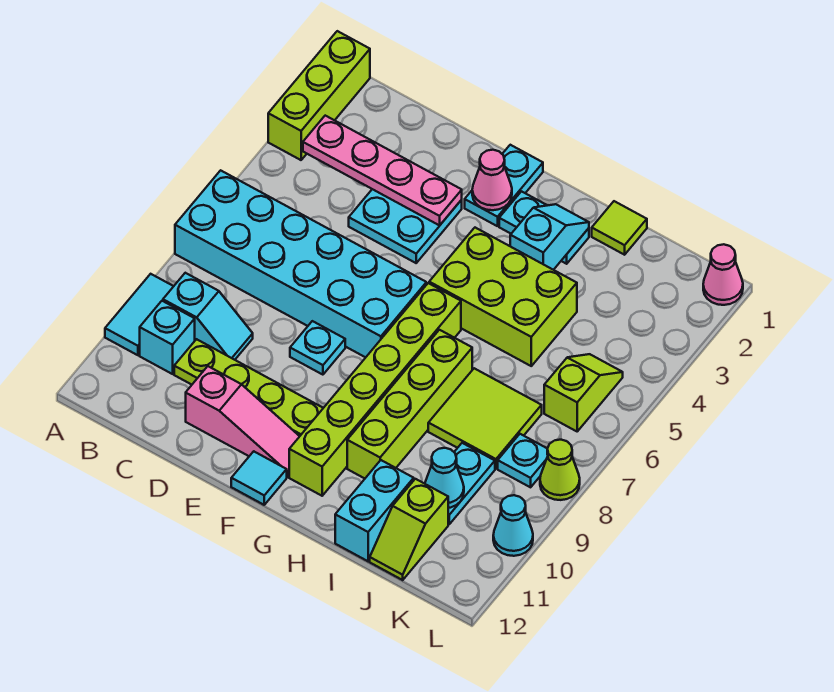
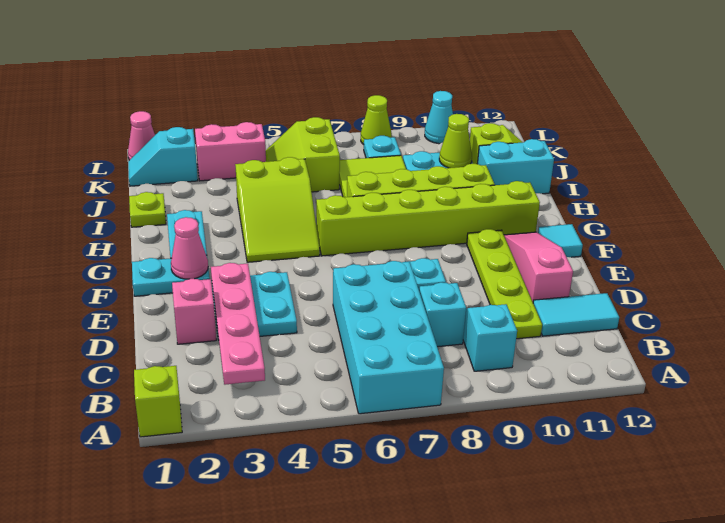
lime brick A1:A3 level 1 -> lime brick A1 level 1
cyan brick A6:F7 level 1 -> cyan brick A6:D7 level 1
cyan tile A9:A10 level 1 -> cyan tile C11:C12 level 1
cyan brick B10 level 1 -> cyan brick C8 level 1
none -> pink brick D2 level 1
lime brick G4:I5 level 1 -> lime slope G4:I5 level 1 top I
cyan slope H2:H3 level 2 top 3 -> cyan slope K1:K2 level 1 top 2
lime tile I1 level 1 -> lime plate I1 level 1
cyan cone J10 level 2 -> lime cone J10 level 2
none -> pink brick K3:K4 level 1
lime slope K5:K6 level 1 top 6 -> lime slope J5:K6 level 1 top 6

